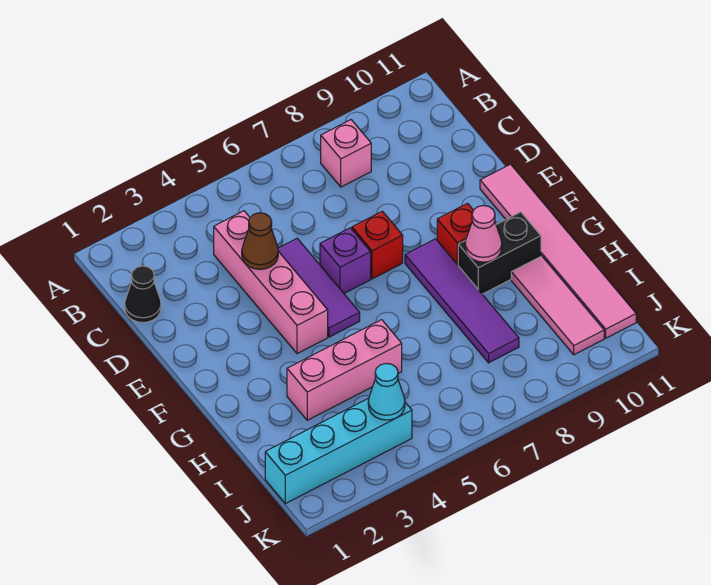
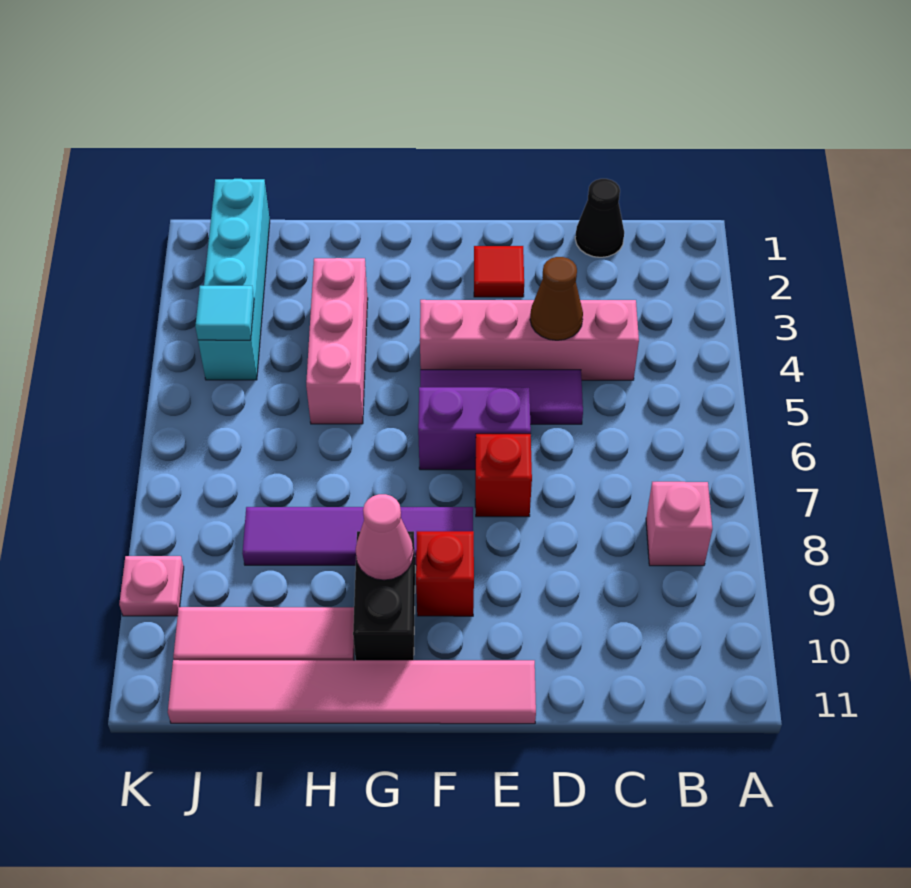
none -> red tile E2 level 1
purple brick E6 level 1 -> purple brick E6:F6 level 1
cyan cone J4 level 2 -> cyan tile J4 level 2
none -> pink plate K9 level 1

